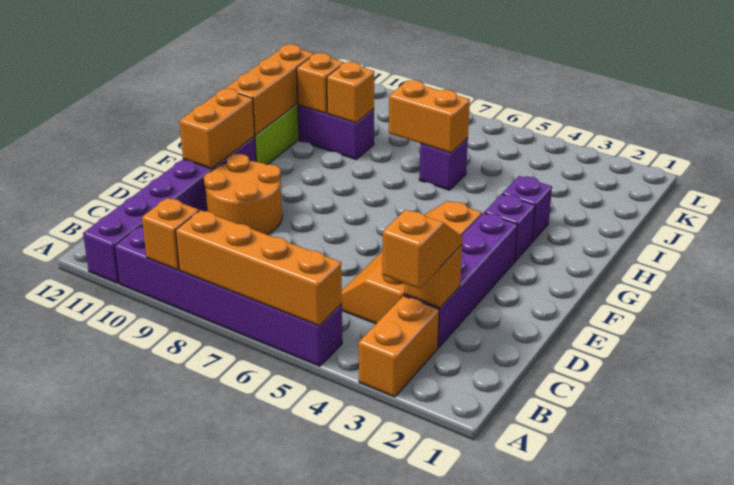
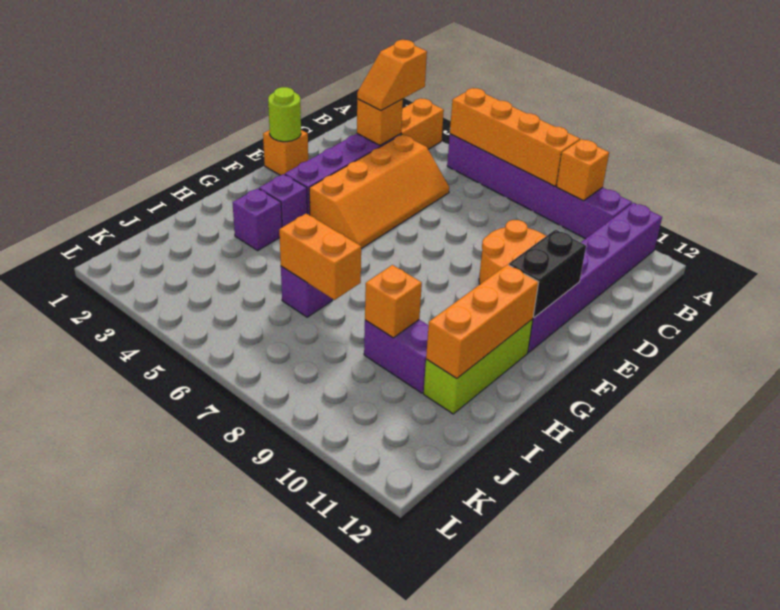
none -> lime round brick E1 level 2
orange brick E11:F11 level 2 -> black brick E11:F11 level 2
orange brick I10 level 2 -> orange brick E1 level 1

